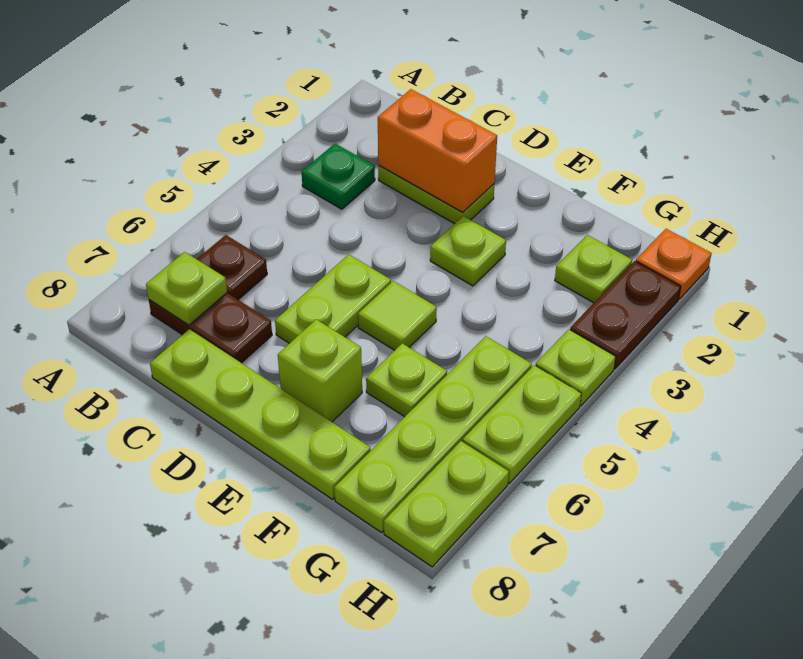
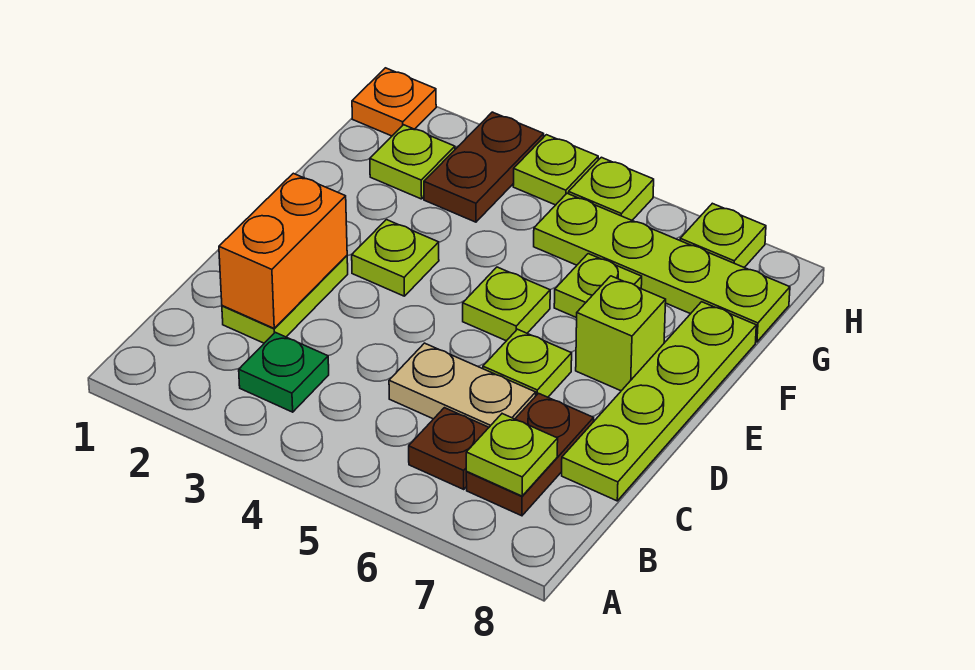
none -> tan plate C5:C6 level 1
lime plate D5:D6 level 1 -> lime plate D6 level 1
lime tile E5 level 1 -> lime plate E5 level 1
brown plate H2:H3 level 1 -> brown plate G3:H3 level 1
lime plate H5:H6 level 1 -> lime plate H5 level 1
lime plate H7:H8 level 1 -> lime plate H7 level 1

